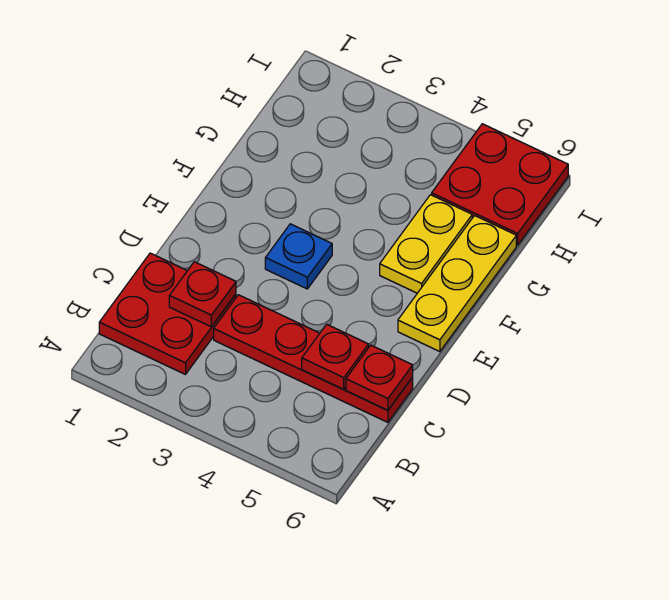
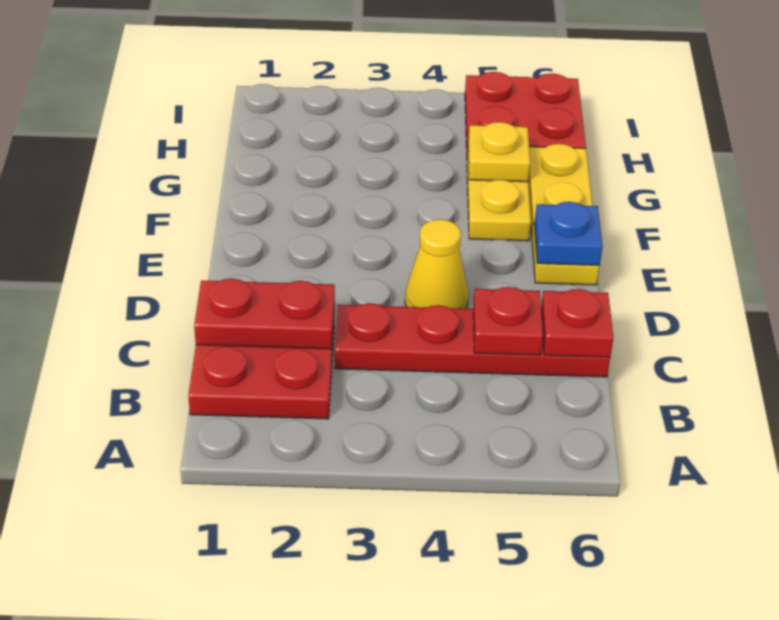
red plate C2 level 2 -> red plate C1:C2 level 2
none -> yellow cone D4 level 1
blue plate E3 level 1 -> blue plate E6 level 2
none -> yellow plate G5 level 2

